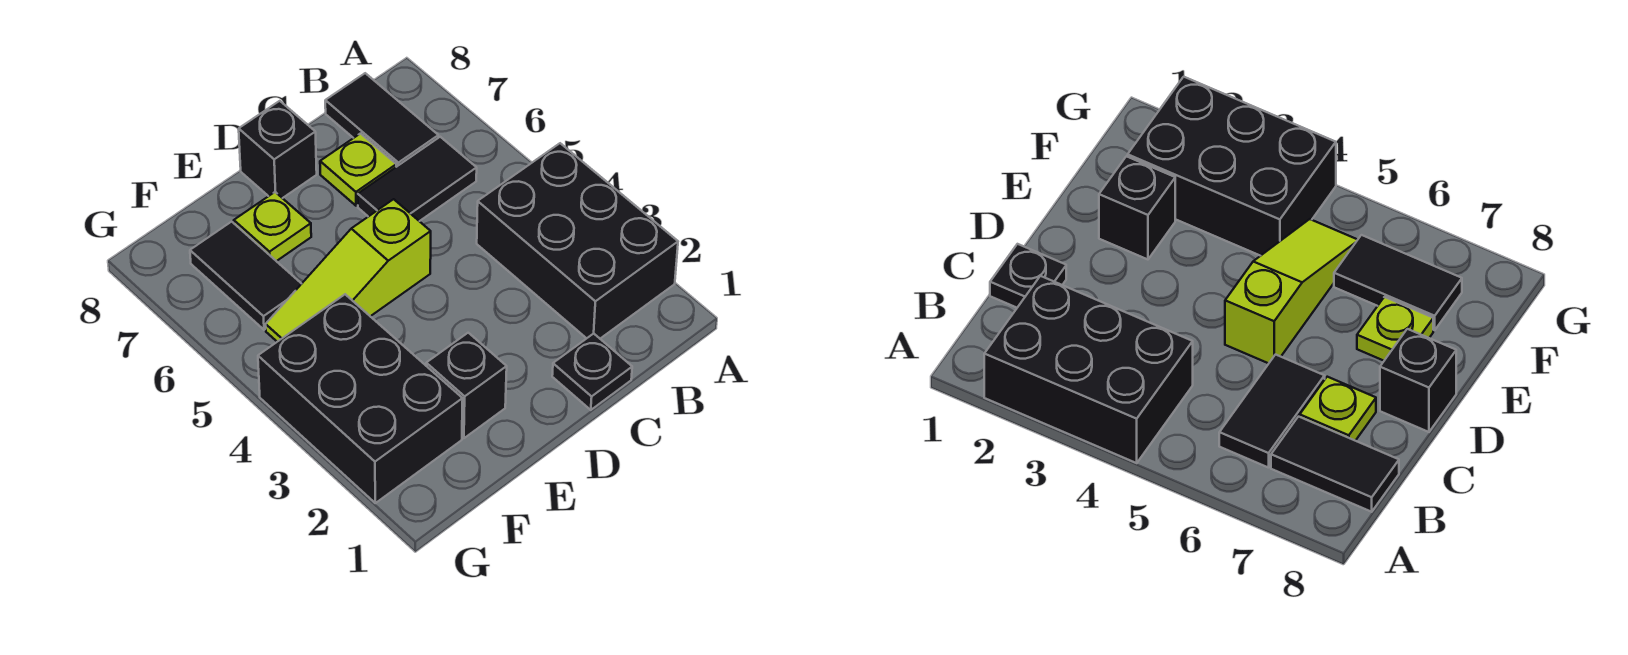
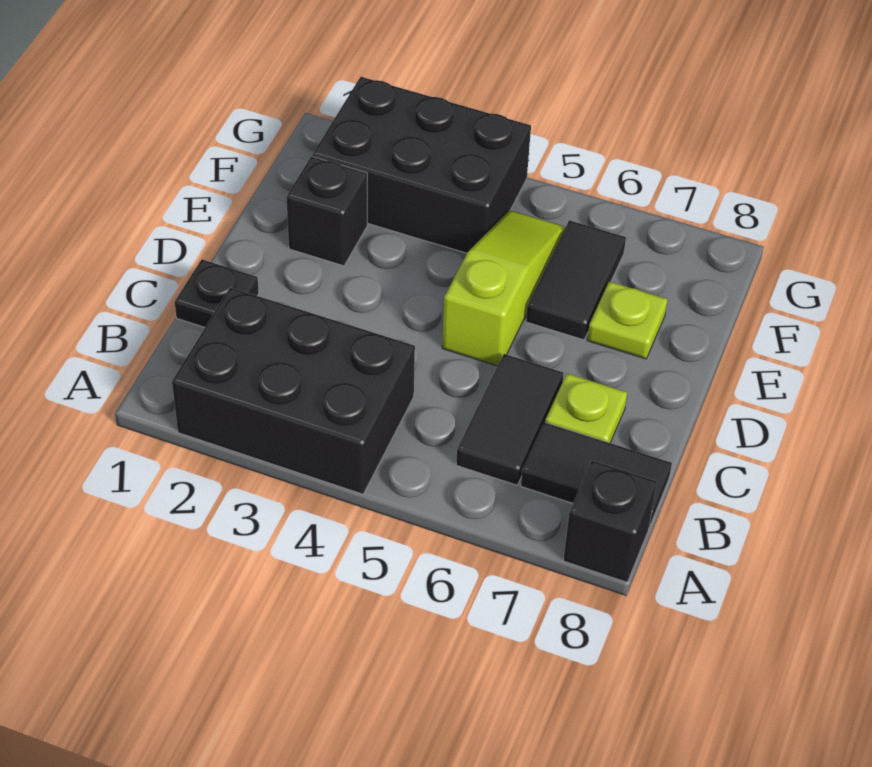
black brick D8 level 1 -> black brick A8 level 1
black tile F6:F7 level 1 -> black tile E6:F6 level 1

